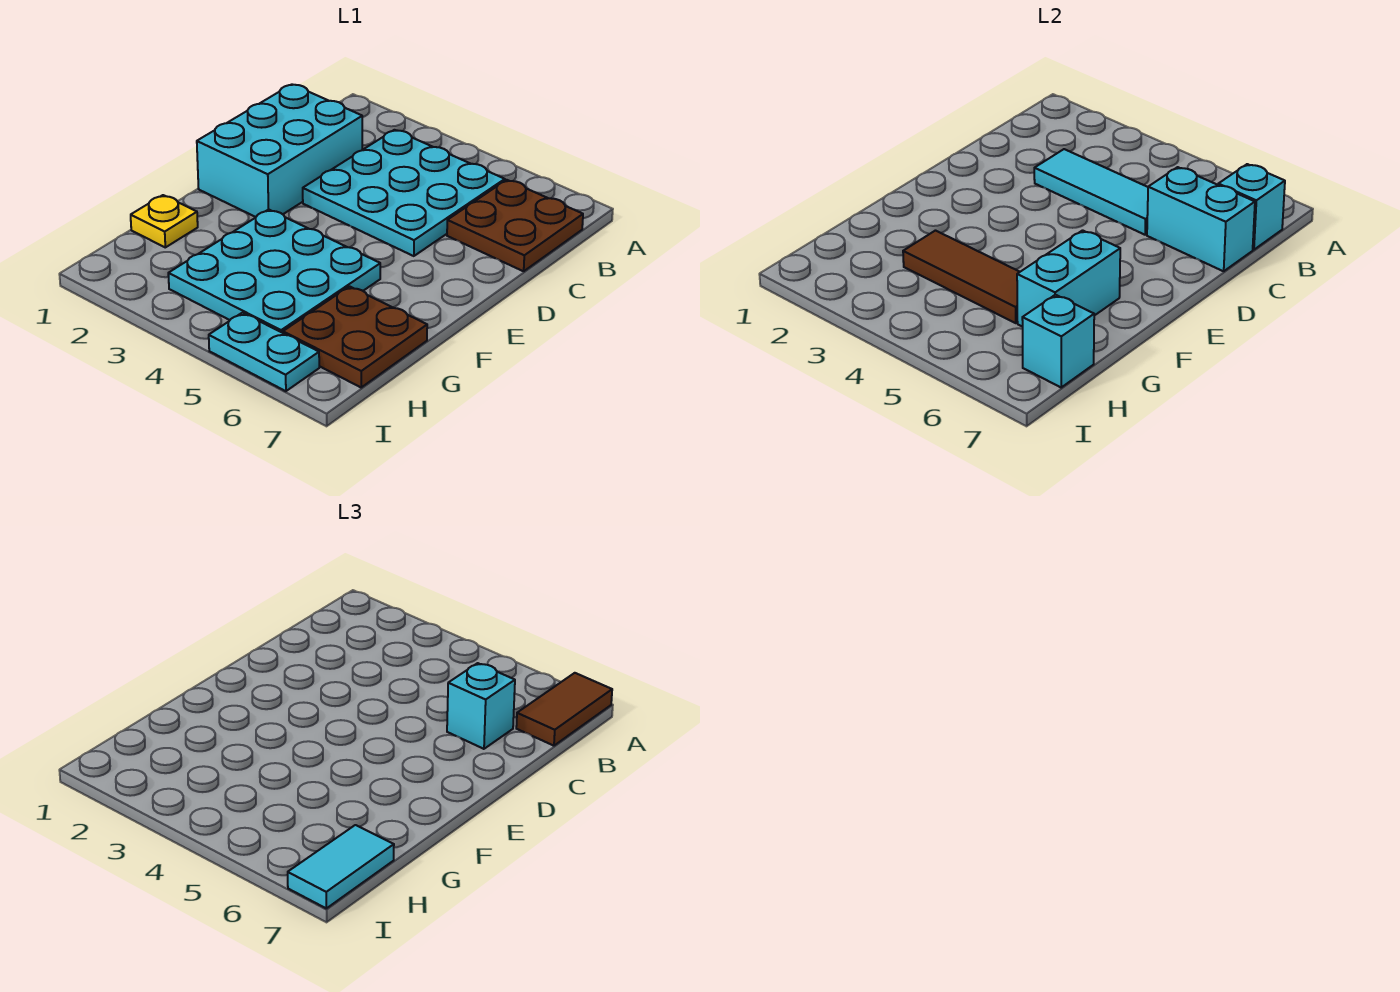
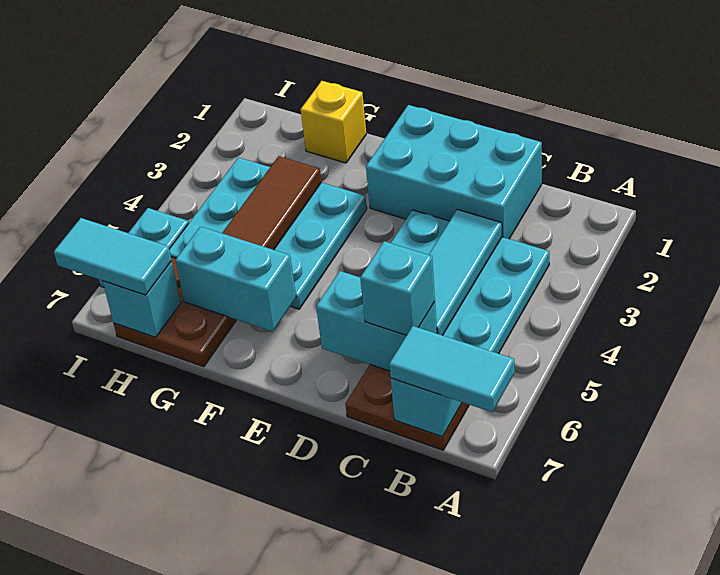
brown tile A7:B7 level 3 -> cyan tile A7:B7 level 3
cyan brick C6:C7 level 2 -> cyan brick C6:D6 level 2
yellow plate G1 level 1 -> yellow brick G1 level 1

